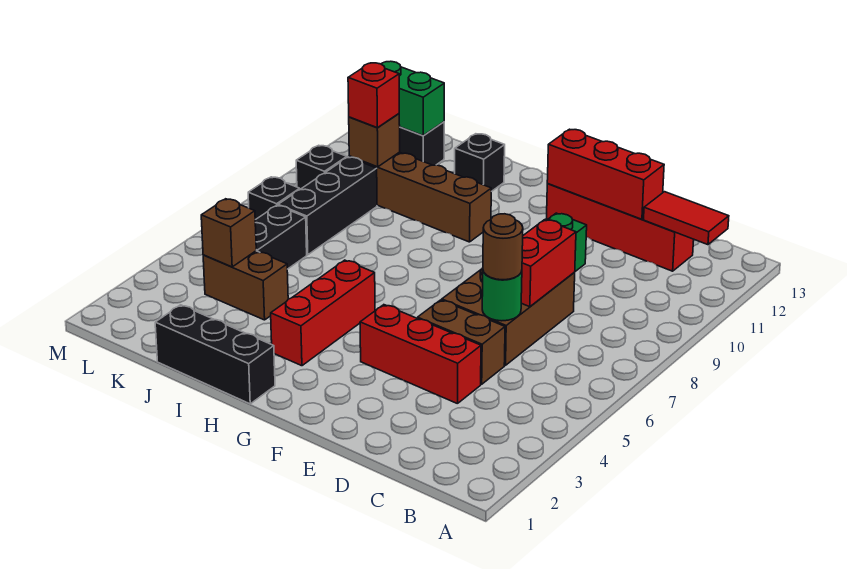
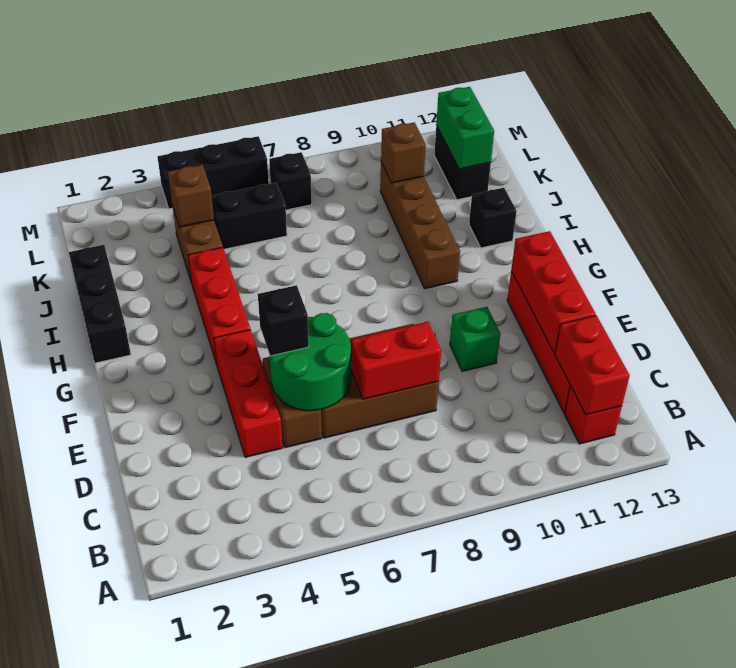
red tile B12:C12 level 2 -> red brick B12:C12 level 2
green round brick D6 level 2 -> green round brick D5:E6 level 2
brown round brick D6 level 3 -> none
red brick H3:H5 level 1 -> red brick G4:I4 level 1
black brick K7:K9 level 1 -> black brick M4:M6 level 1
red brick K10 level 3 -> red brick B12 level 1
black brick L9 level 1 -> black brick E5 level 3

